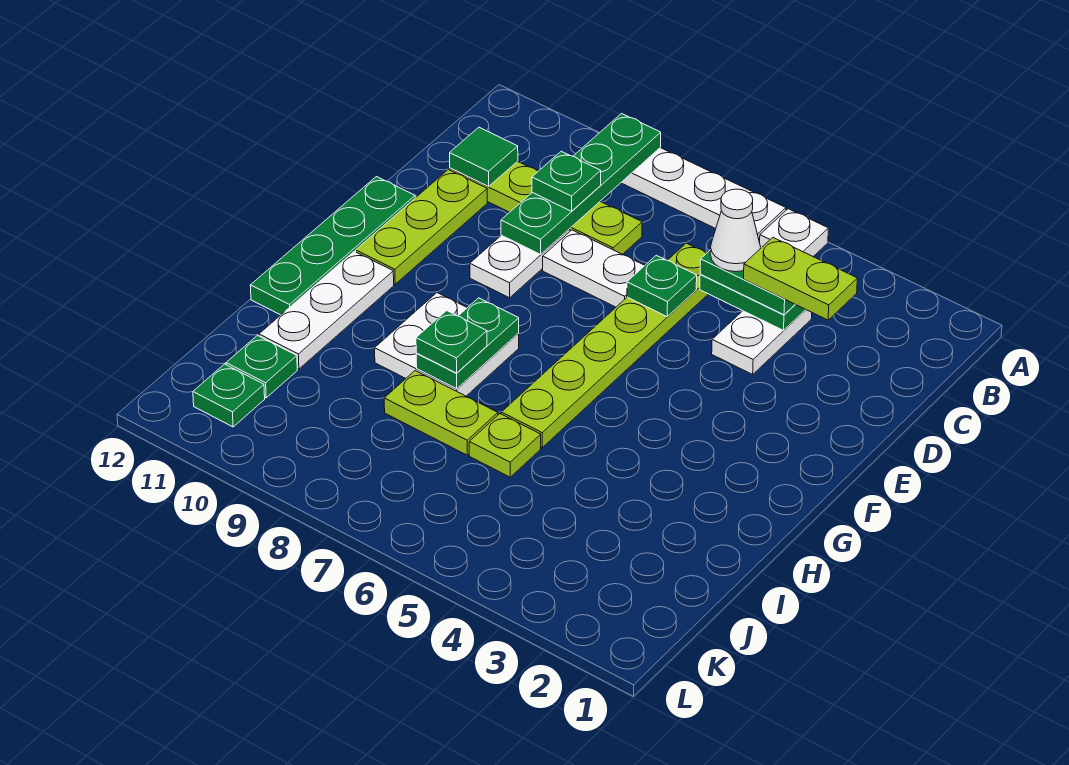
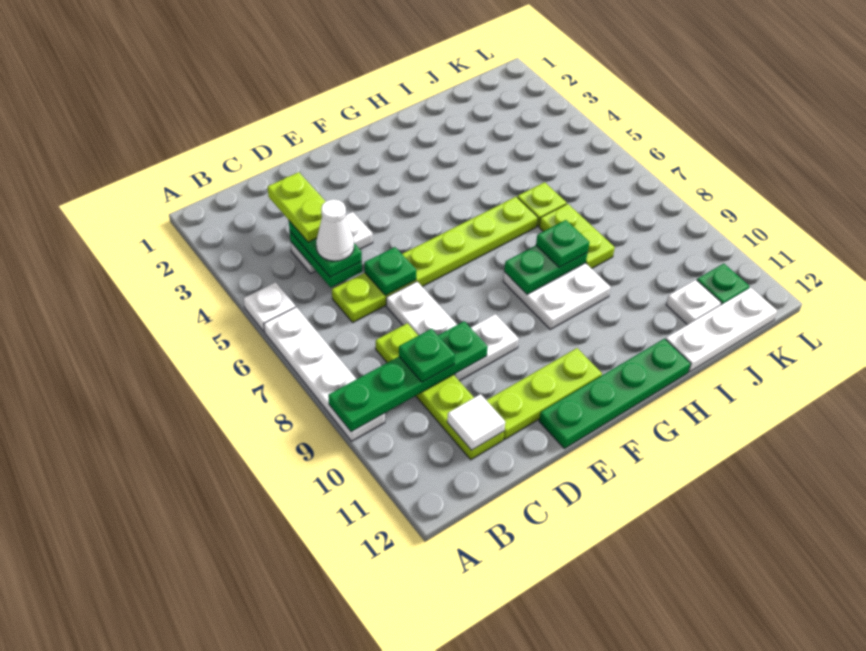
green tile C11 level 2 -> white tile C11 level 2
white plate G11:I11 level 1 -> white plate I12:K12 level 1
green plate J11 level 1 -> white plate J11 level 1

